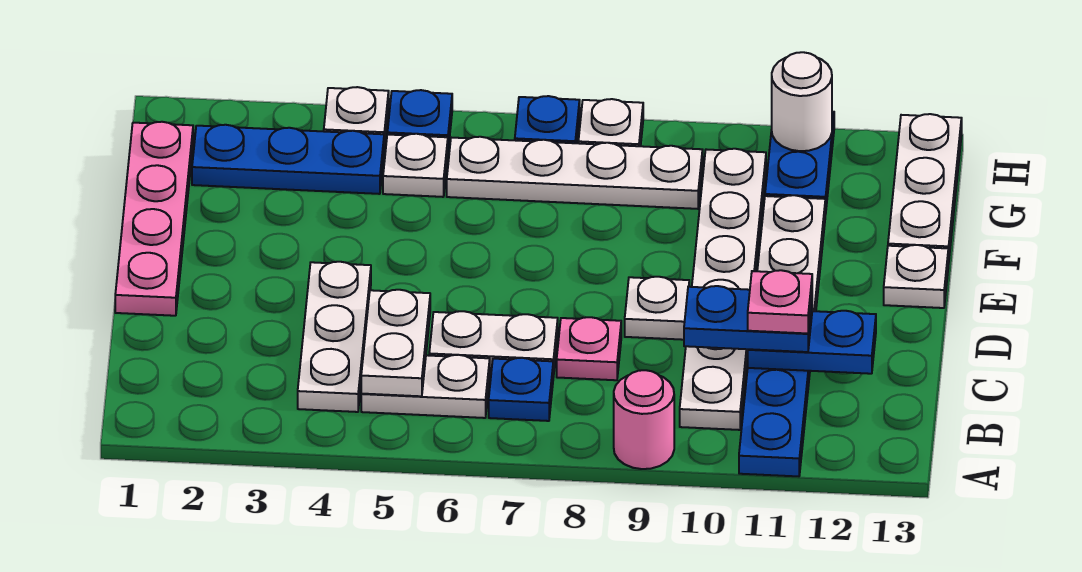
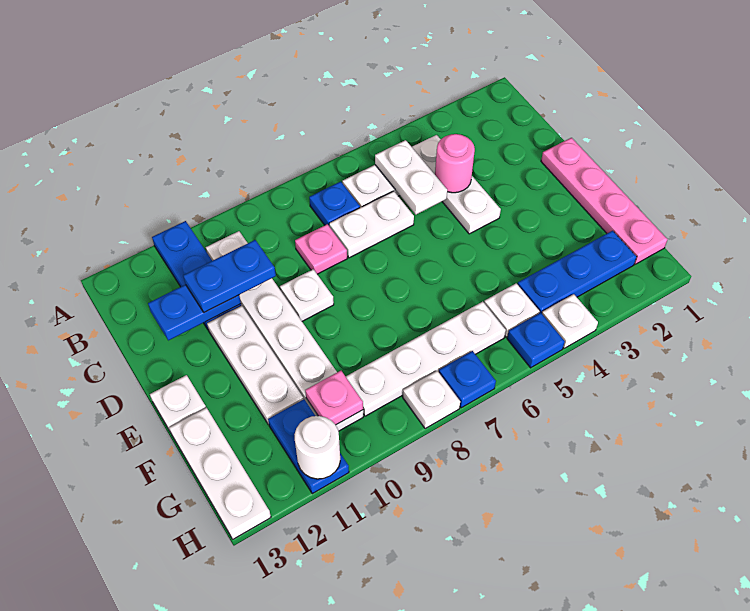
pink round brick A9 level 1 -> pink round brick C4 level 2
pink plate C11 level 4 -> pink plate G10 level 2

